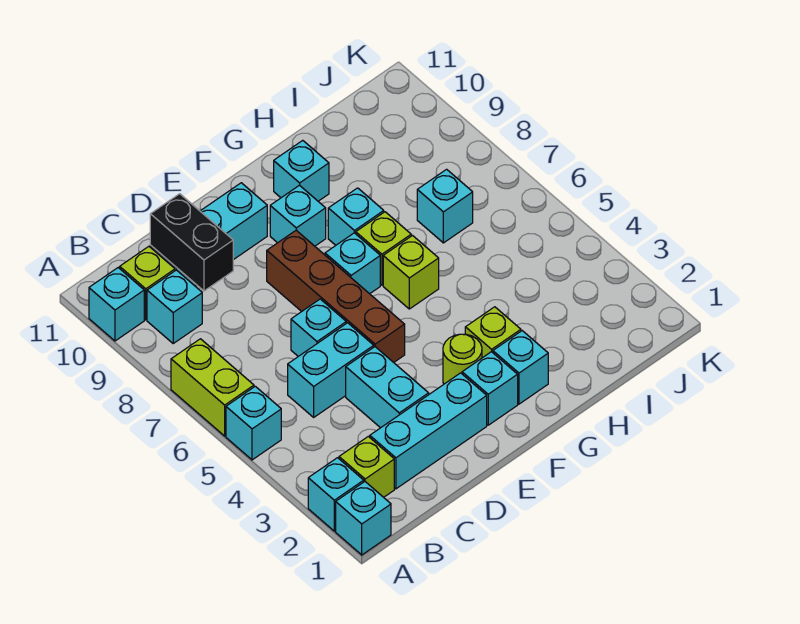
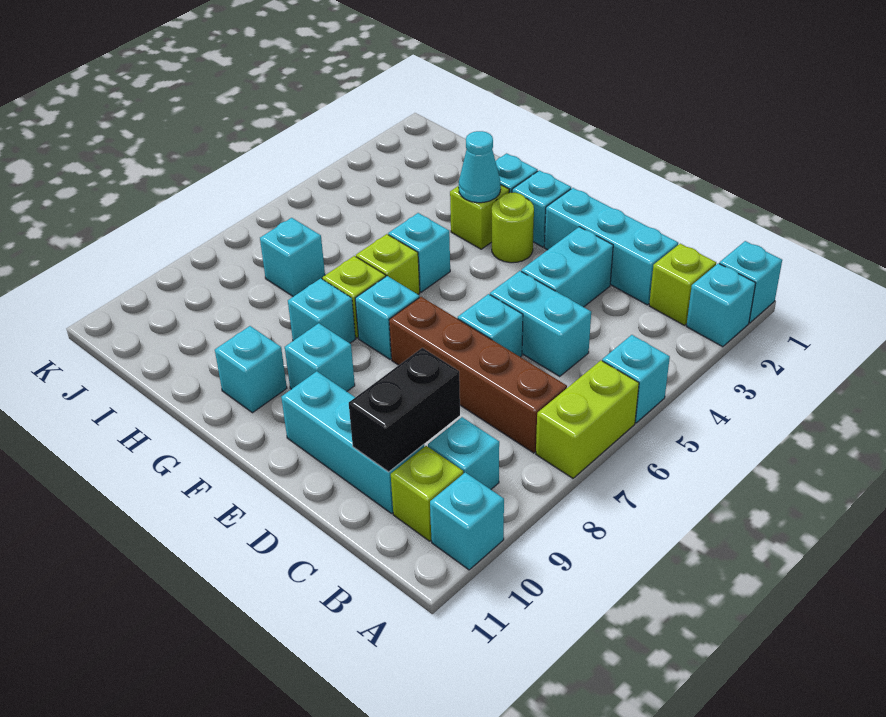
brown brick E5:E8 level 1 -> brown brick B7:E7 level 1
none -> cyan cone G3 level 2
none -> cyan brick G5 level 1

